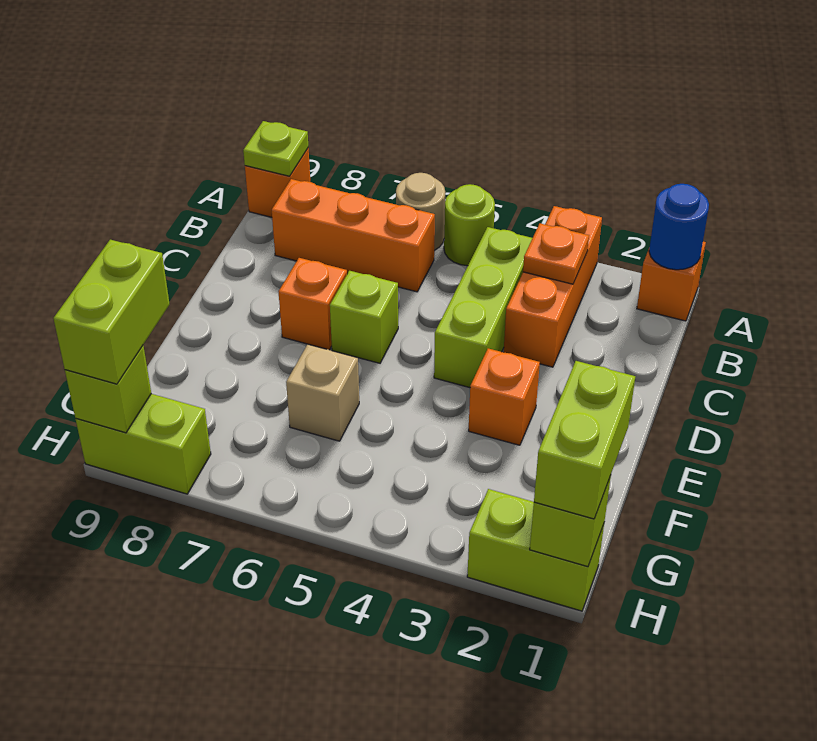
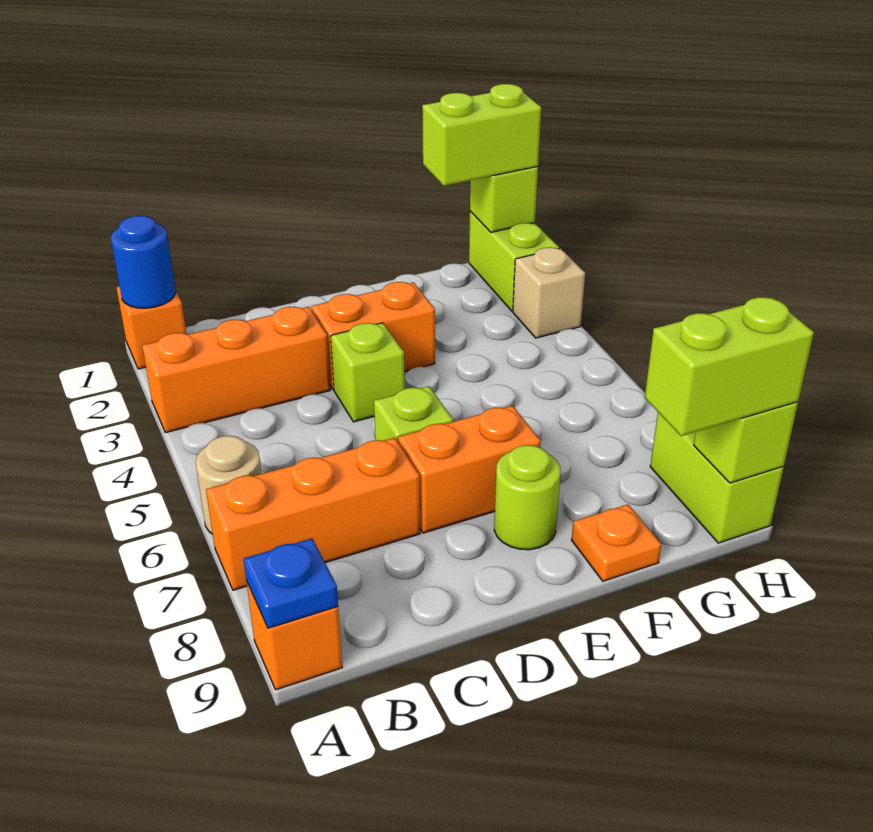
lime round brick A5 level 1 -> lime round brick E8 level 1
lime plate A9 level 2 -> blue plate A9 level 2
orange plate B3 level 2 -> orange plate F9 level 1
lime brick B4:D4 level 1 -> lime brick D4 level 1
orange brick B6:B8 level 1 -> orange brick A7:C7 level 1
orange brick D7 level 1 -> orange brick D7:E7 level 1
orange brick E3 level 1 -> orange brick D3:E3 level 1
tan brick F6 level 1 -> tan brick H3 level 1

